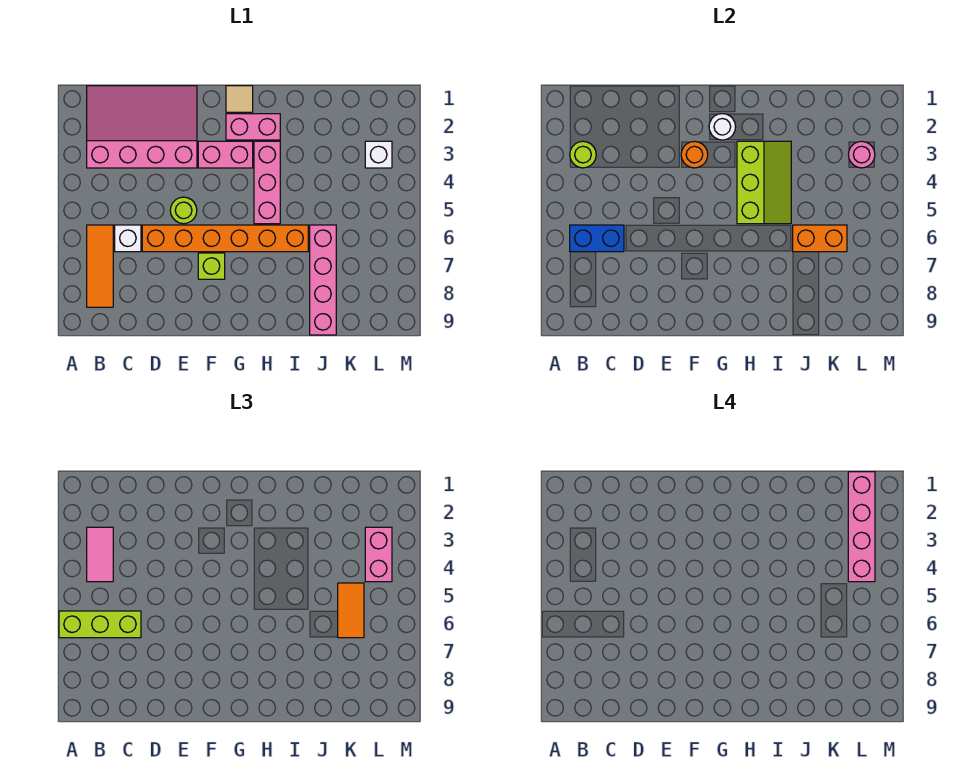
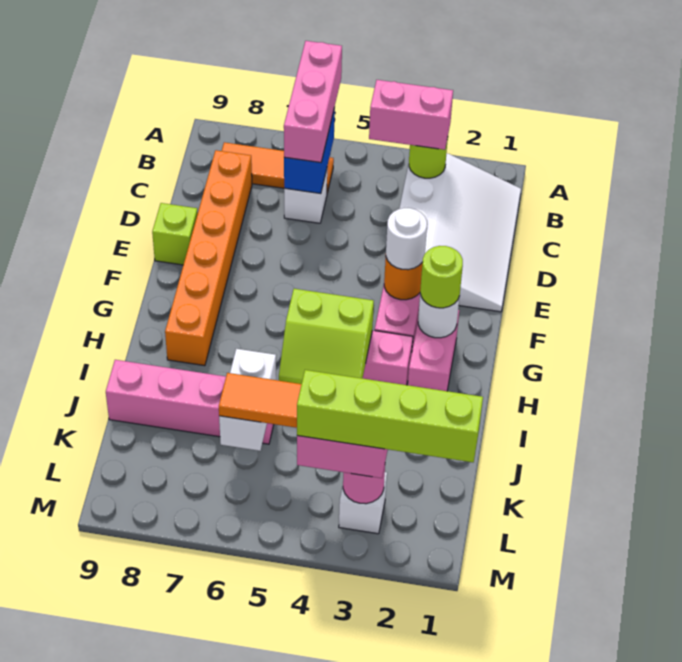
lime brick A6:C6 level 3 -> pink brick A6:C6 level 3
pink slope B1:E3 level 1 top 3 -> white slope B1:E3 level 1 top 3
pink tile B3:B4 level 3 -> pink brick B3:B4 level 3
orange brick D6:I6 level 1 -> orange brick C8:H8 level 1
lime round brick E5 level 1 -> lime round brick G2 level 3
none -> white round brick F3 level 3
lime brick F7 level 1 -> lime brick E9 level 1
tan tile G1 level 1 -> none
lime slope H3:I5 level 2 top H -> lime slope H4:I5 level 2 top H
orange brick J6:K6 level 2 -> white brick J6:K6 level 2
pink brick L1:L4 level 4 -> lime brick L1:L4 level 4

